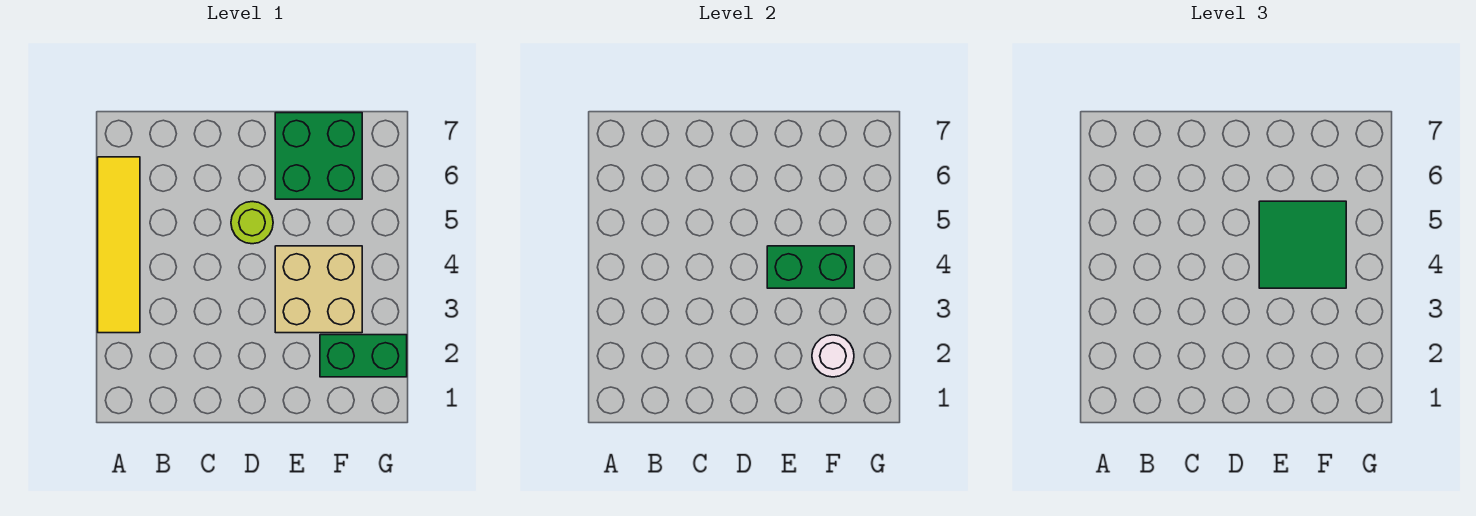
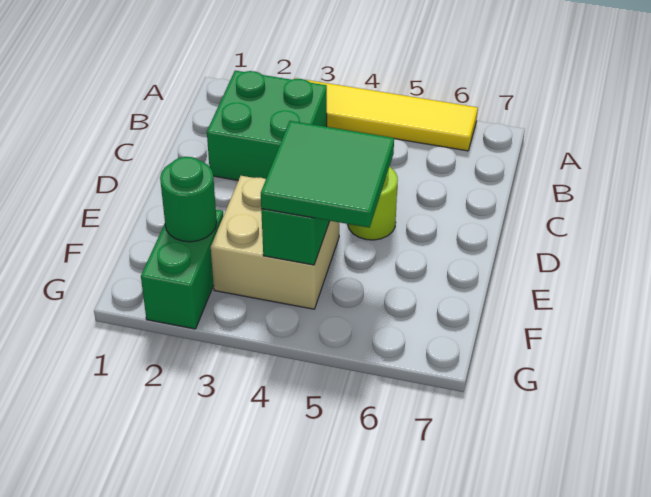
green brick E6:F7 level 1 -> green brick B2:C3 level 1
white round brick F2 level 2 -> green round brick F2 level 2

